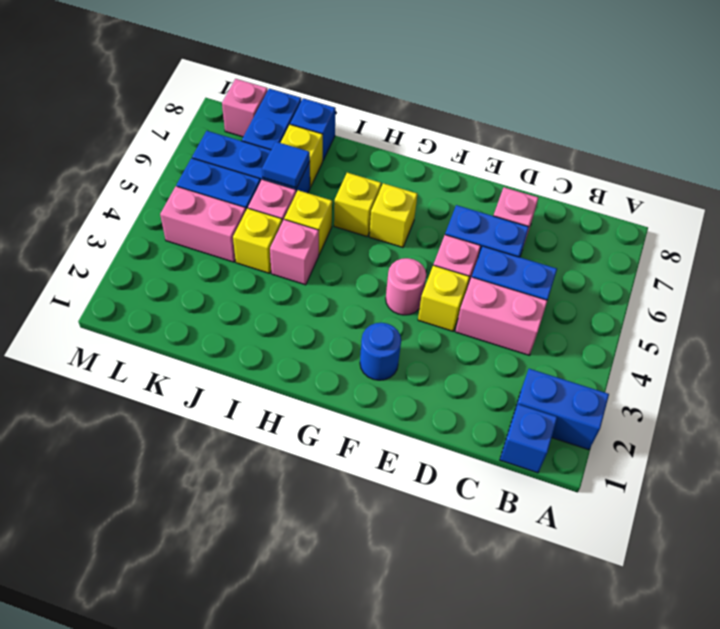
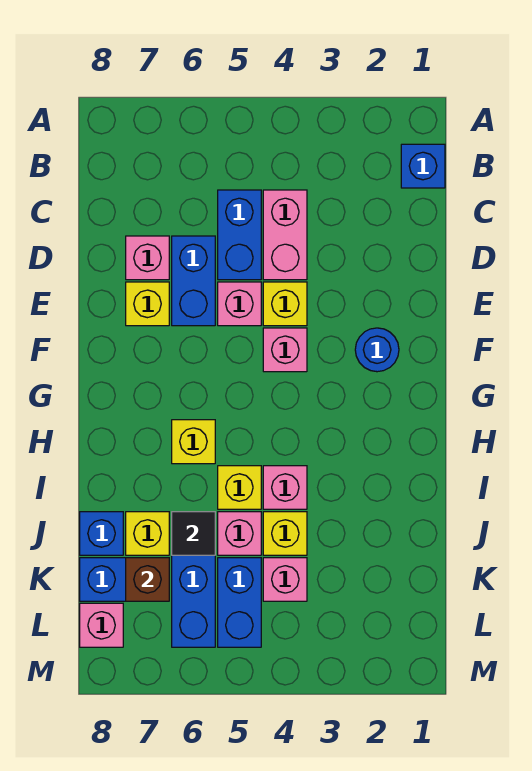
blue brick A2:B2 level 1 -> none
pink round brick F4 level 1 -> pink brick F4 level 1
yellow brick G6 level 1 -> yellow brick E7 level 1
blue tile J6 level 2 -> black tile J6 level 2
pink brick K4:L4 level 1 -> pink brick K4 level 1
none -> brown brick K7 level 2

